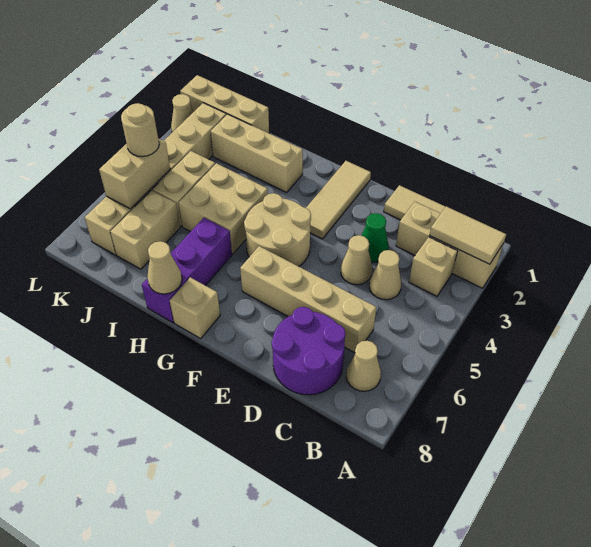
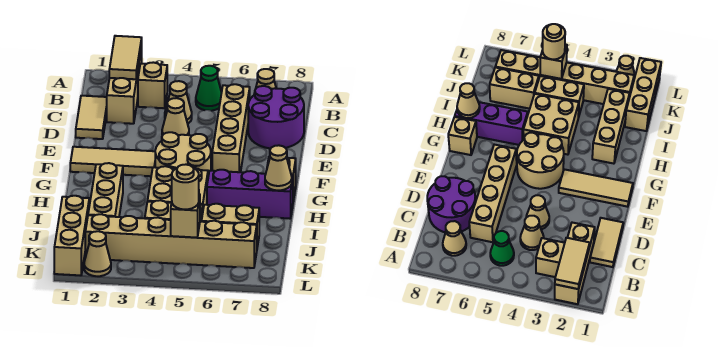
green cone D3 level 1 -> green cone B5 level 1
tan brick K5:K6 level 2 -> tan brick K5 level 2

